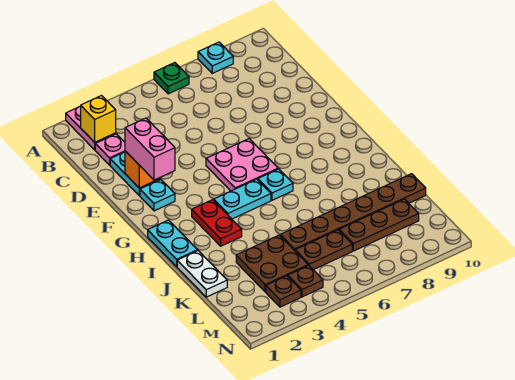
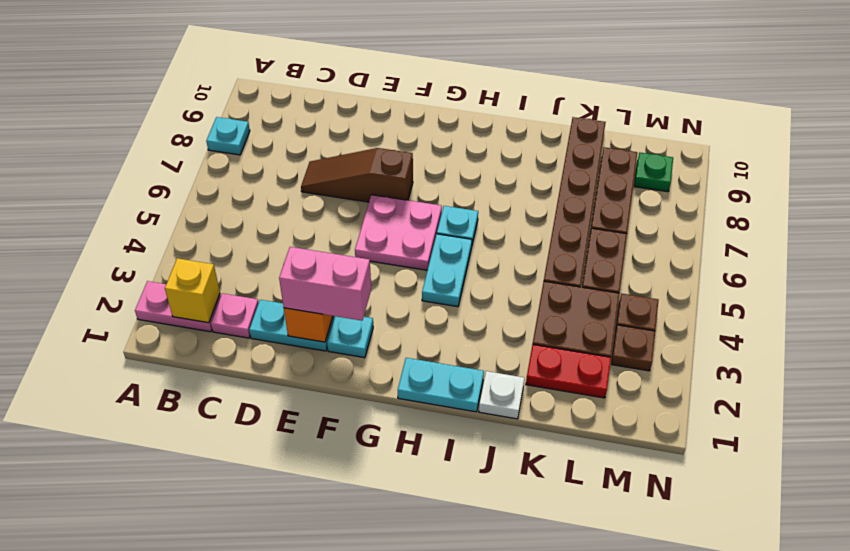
green plate A6 level 1 -> green plate M9 level 1
none -> brown slope D7:F7 level 1 top F
red plate H3:I3 level 1 -> red plate K2:L2 level 1
white plate J1:K1 level 1 -> white plate J1 level 1

